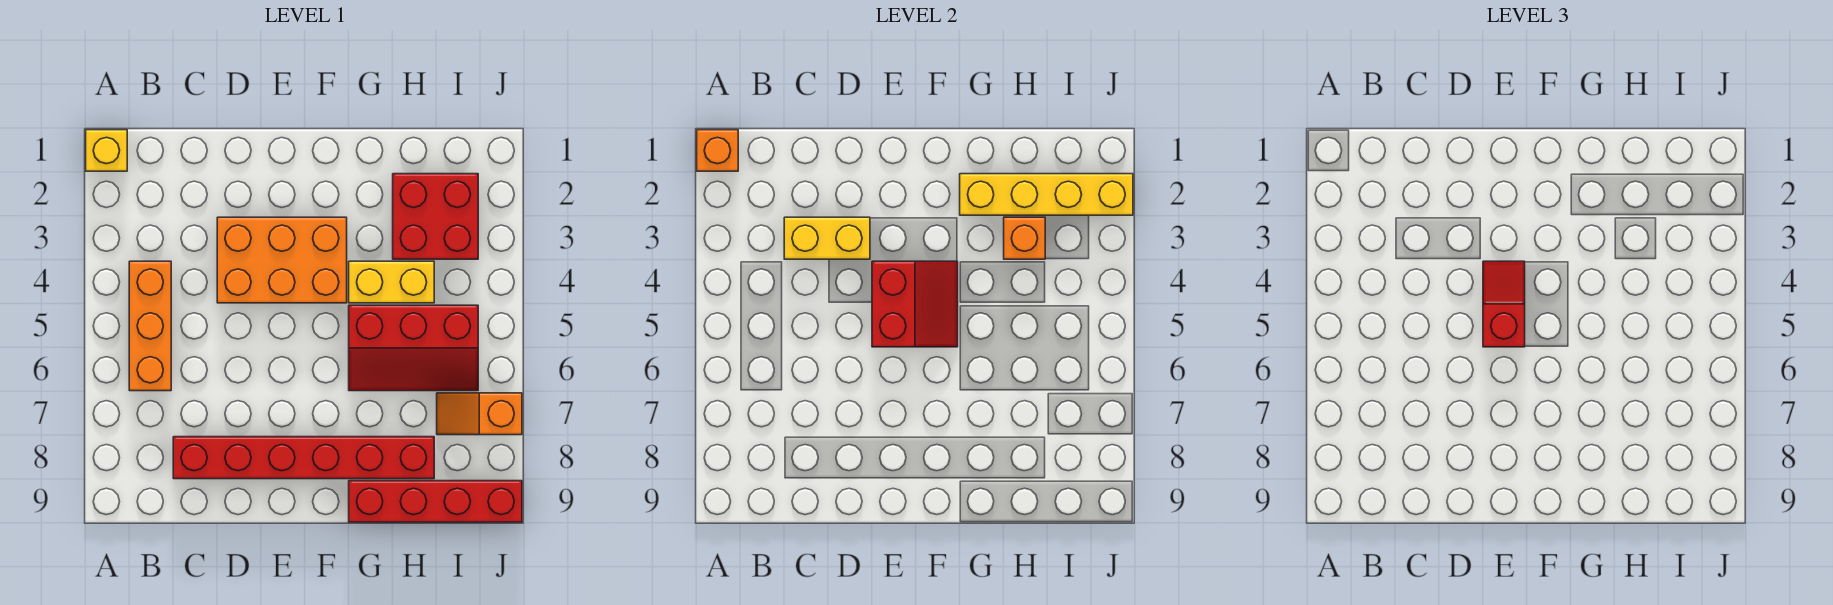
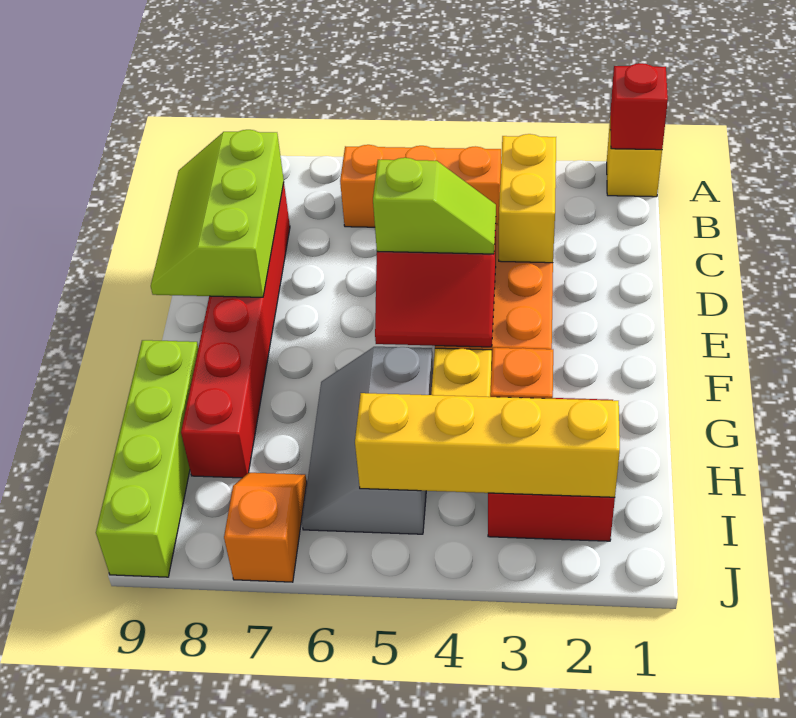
orange brick A1 level 2 -> red brick A1 level 2
none -> lime slope C8:E9 level 2 top 8
red slope E4:E5 level 3 top 5 -> lime slope E4:E5 level 3 top 5
yellow brick G2:J2 level 2 -> yellow brick I2:I5 level 2
red slope G5:I6 level 1 top 5 -> grey slope G5:I6 level 1 top 5
red brick G9:J9 level 1 -> lime brick G9:J9 level 1

